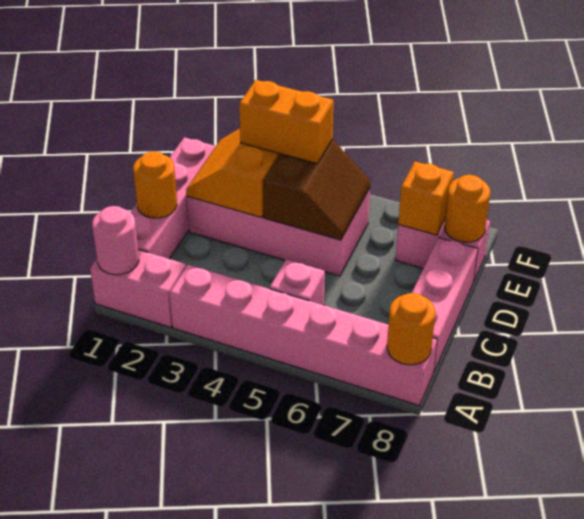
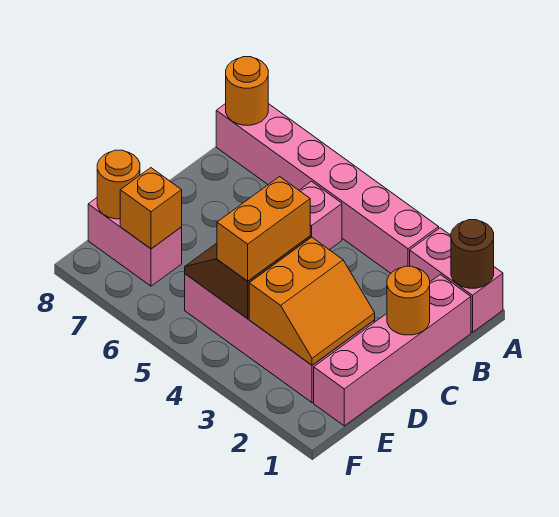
pink round brick A1 level 2 -> brown round brick A1 level 2
pink brick B8:D8 level 1 -> none
orange brick E3:E4 level 3 -> orange brick D4:E4 level 3

